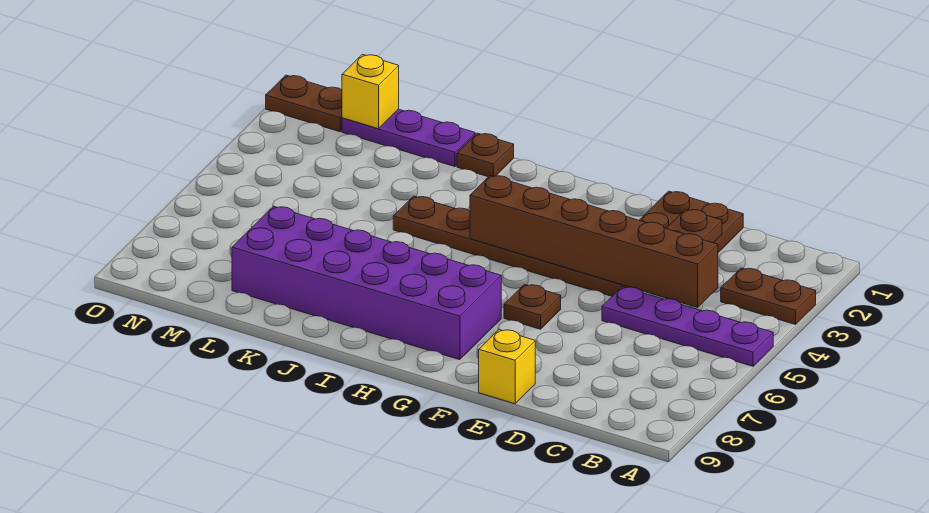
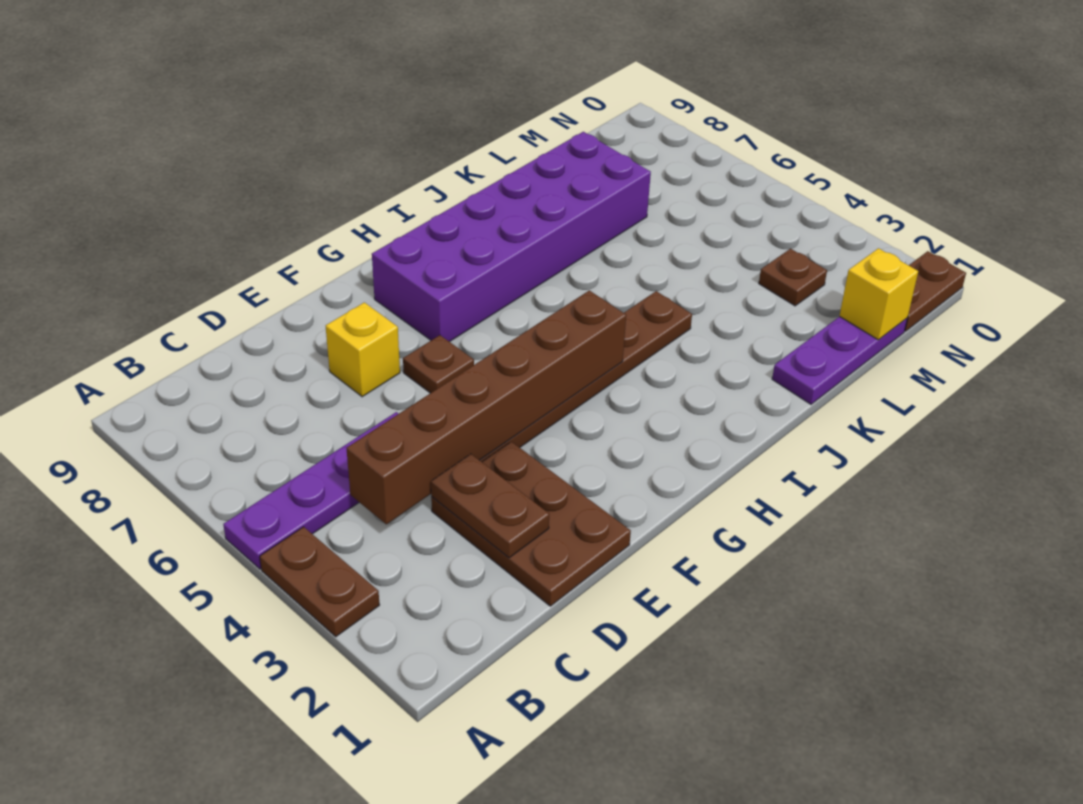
brown plate A3:B3 level 1 -> brown plate A3:A4 level 1
yellow brick E9 level 1 -> yellow brick E7 level 1
brown plate J1 level 1 -> brown plate M3 level 1

